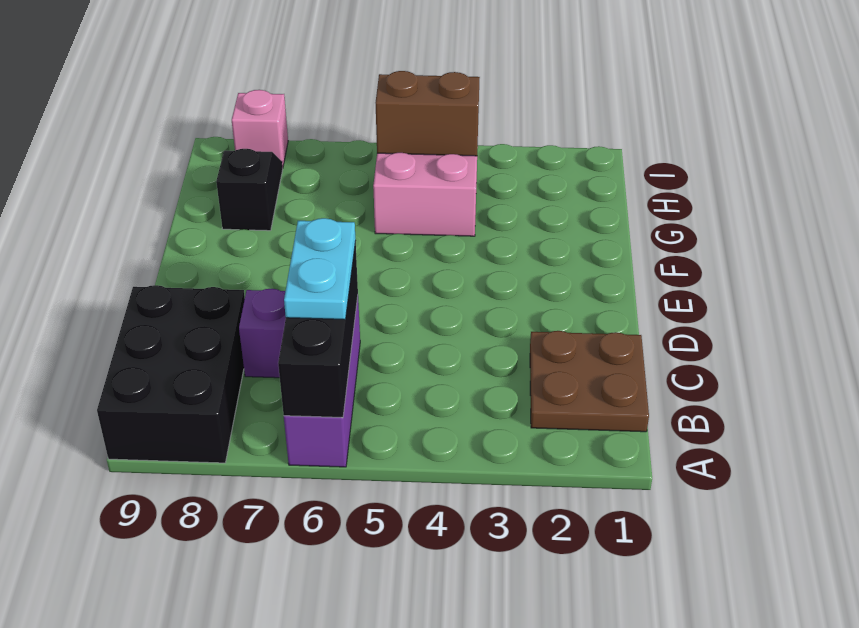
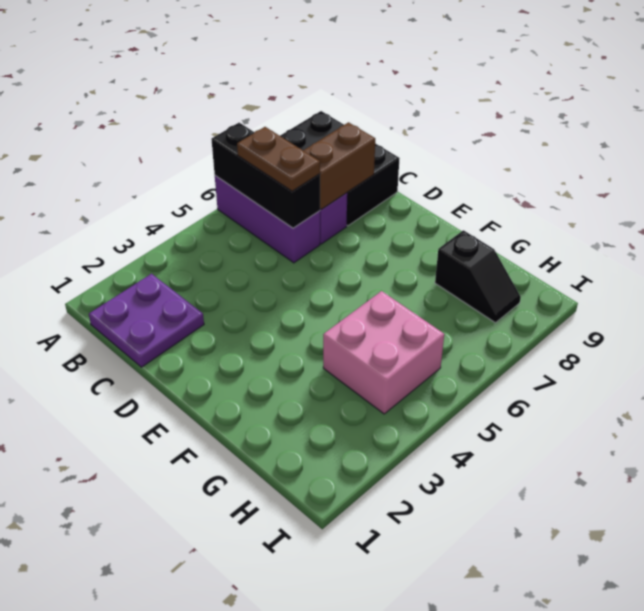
brown plate B1:C2 level 1 -> purple plate B1:C2 level 1
cyan plate B6:C6 level 3 -> brown plate B6:C6 level 3
brown brick H4:H5 level 2 -> brown brick C7:C8 level 2
pink brick I8 level 1 -> none

